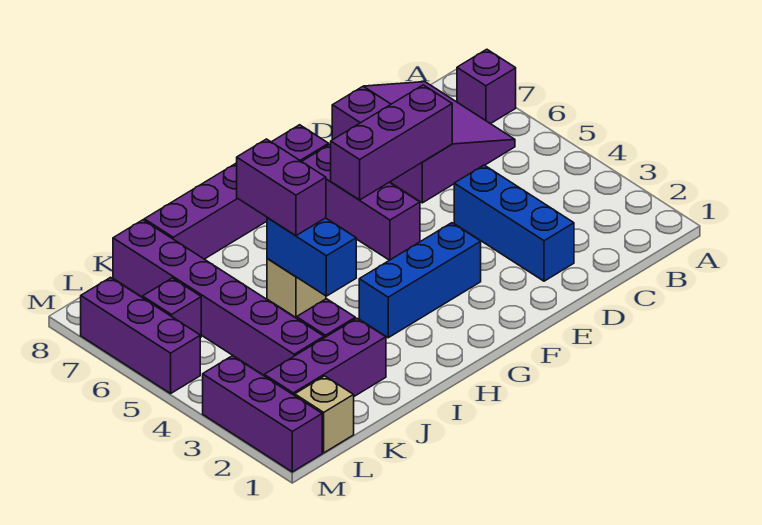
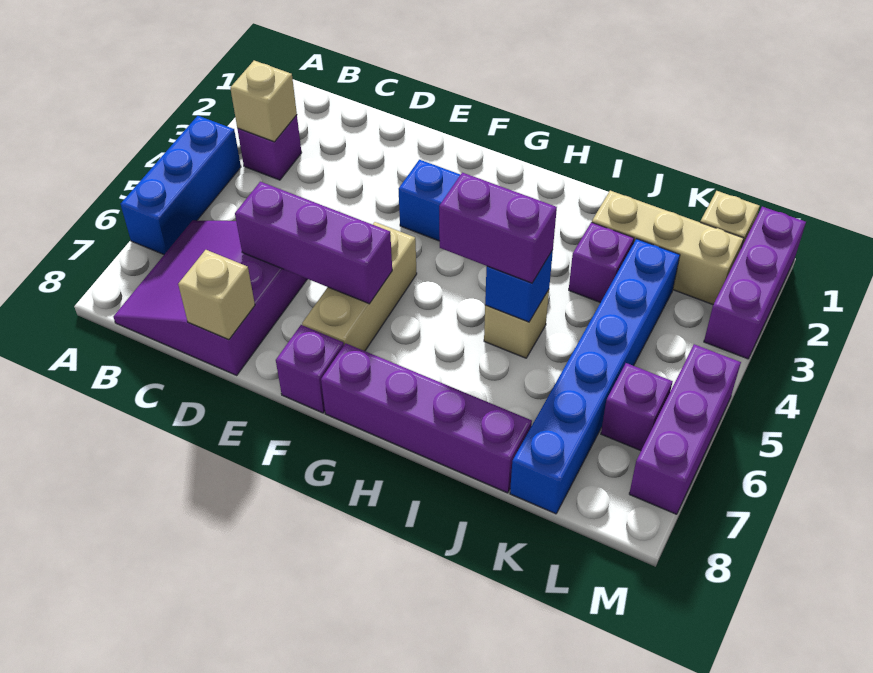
purple brick A7 level 1 -> purple brick B3 level 1
none -> tan brick B3 level 2
blue brick D2:D4 level 1 -> blue brick A4:A6 level 1
none -> tan brick D8 level 2
purple brick F5:F7 level 1 -> tan brick F5:F7 level 1
blue brick I4:I5 level 2 -> blue brick I5 level 2
purple brick I5:I6 level 3 -> purple brick H5:I5 level 3
purple brick J2:L2 level 1 -> tan brick J2:L2 level 1
purple brick K3:K8 level 1 -> blue brick K3:K8 level 1

